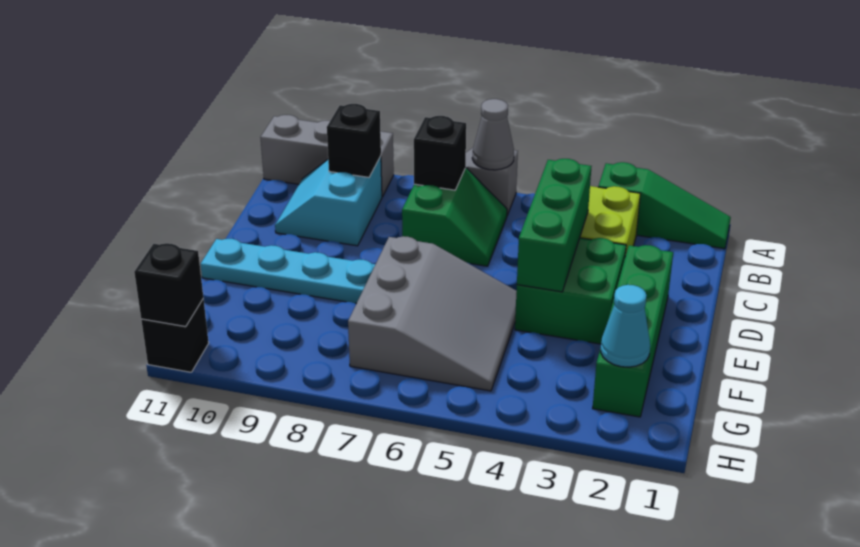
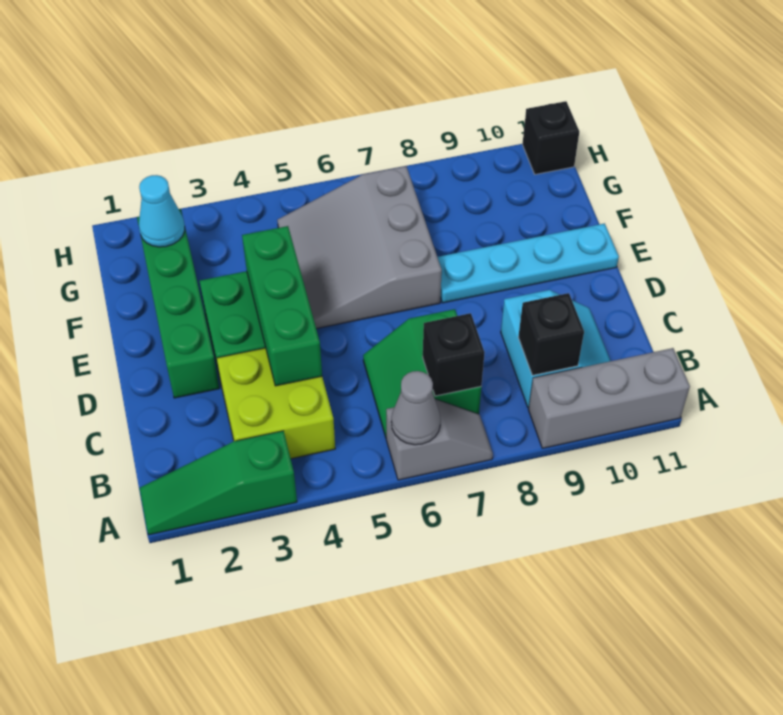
black brick H11 level 2 -> none

